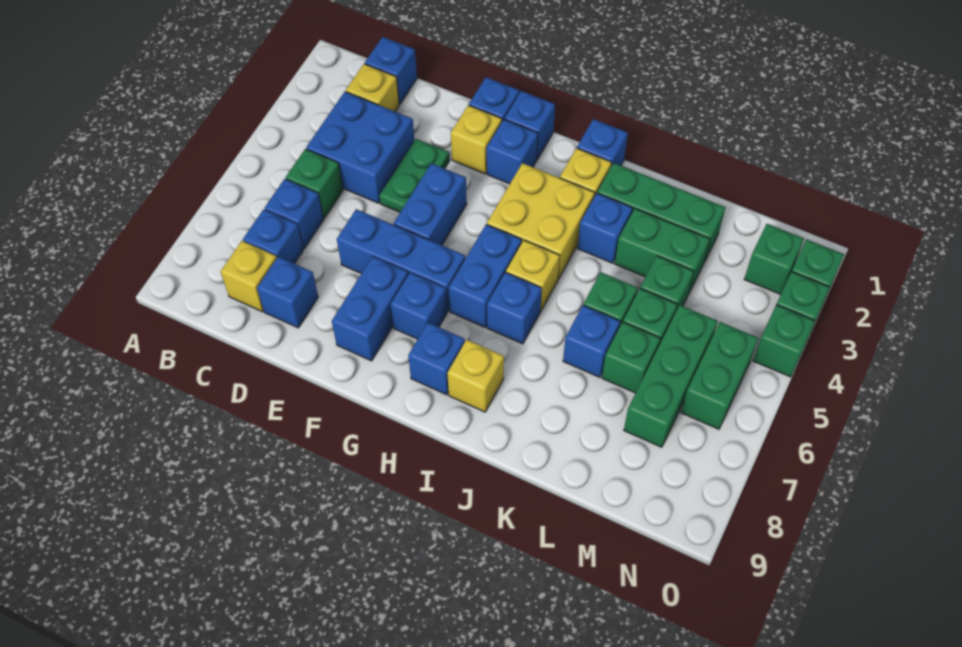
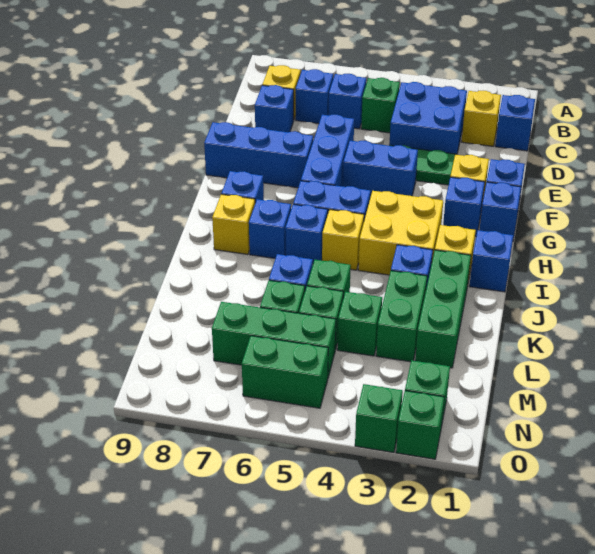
blue brick F7:F8 level 1 -> blue brick F7:F9 level 1
blue brick G7 level 1 -> blue brick I7 level 1
green brick O4 level 1 -> none

